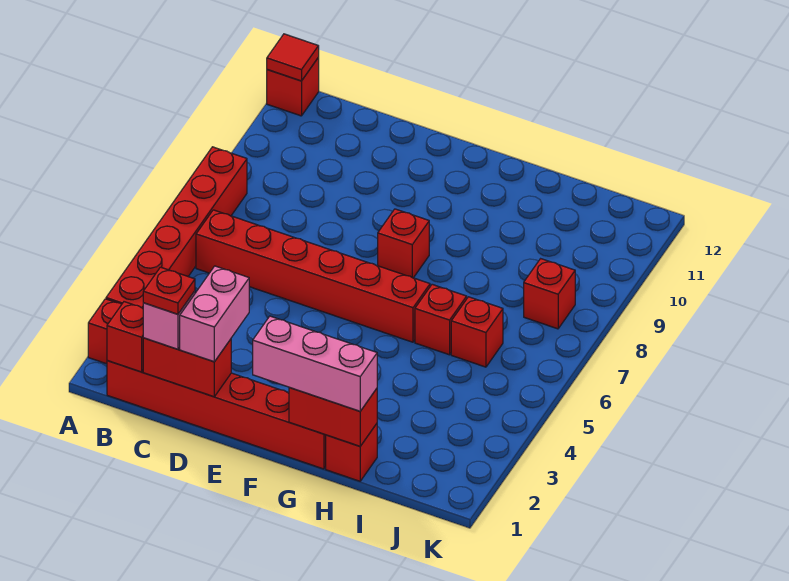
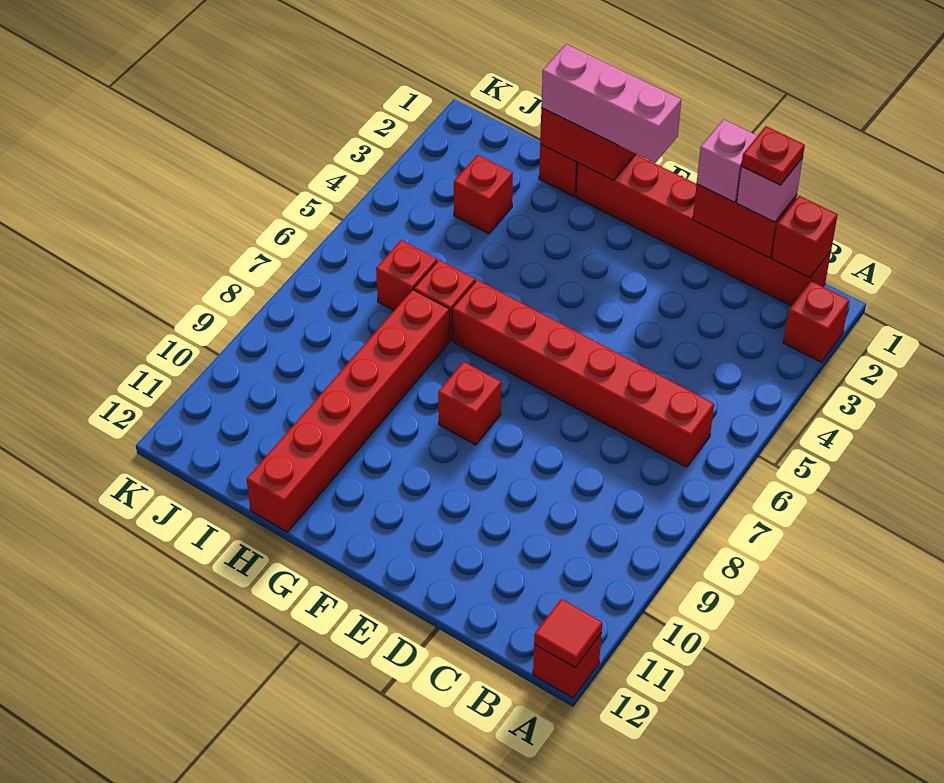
red brick A3:A8 level 1 -> red brick H7:H12 level 1
pink brick D1:D2 level 3 -> pink brick D1 level 3
red brick J8 level 1 -> red brick I3 level 1

